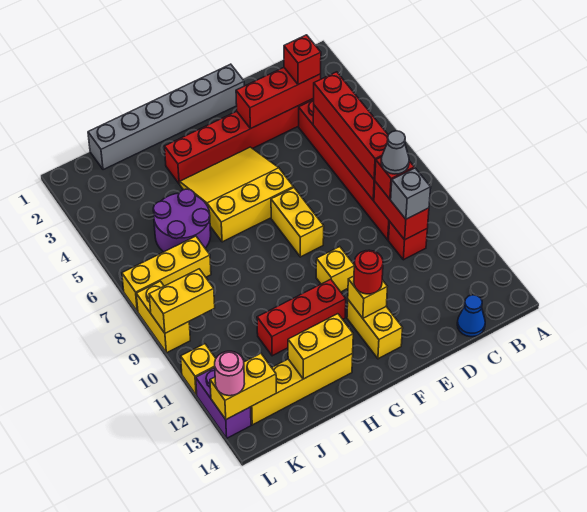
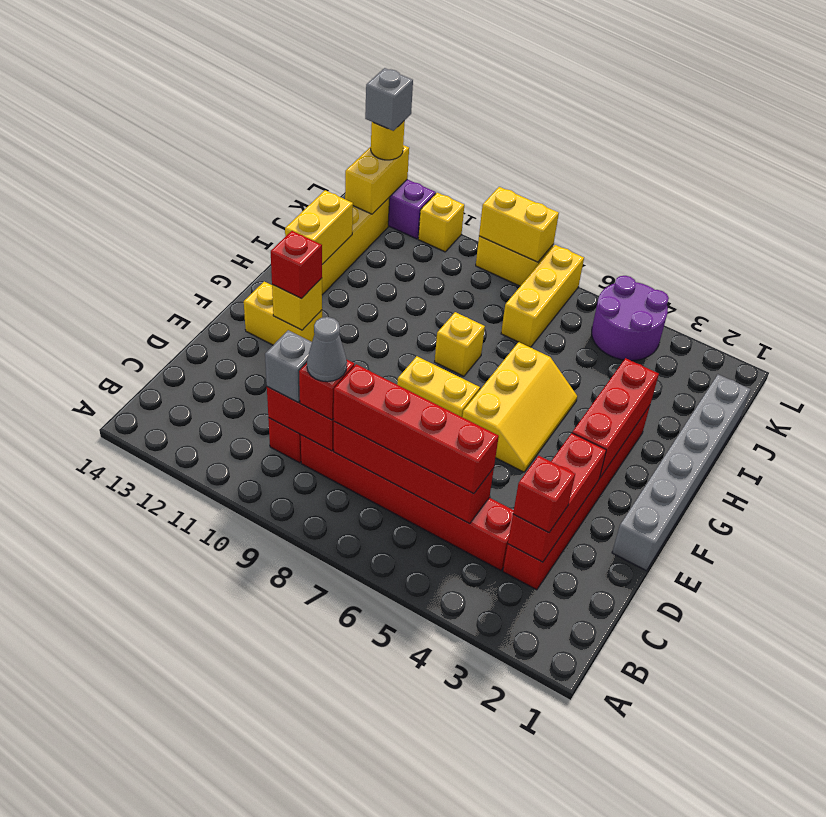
blue cone C14 level 1 -> none
yellow slope F4:H6 level 1 top 6 -> yellow slope F5:H6 level 1 top 6
yellow brick F10 level 1 -> yellow brick H8 level 1
red round brick F12 level 3 -> red brick F12 level 3
red brick G11:I11 level 1 -> red brick F3:H3 level 2
purple round brick I5:J6 level 1 -> purple round brick K4:L5 level 1
yellow brick K9:L9 level 2 -> yellow brick L8:L9 level 2
pink round brick L13 level 3 -> yellow round brick L13 level 3
none -> grey brick L13 level 4

